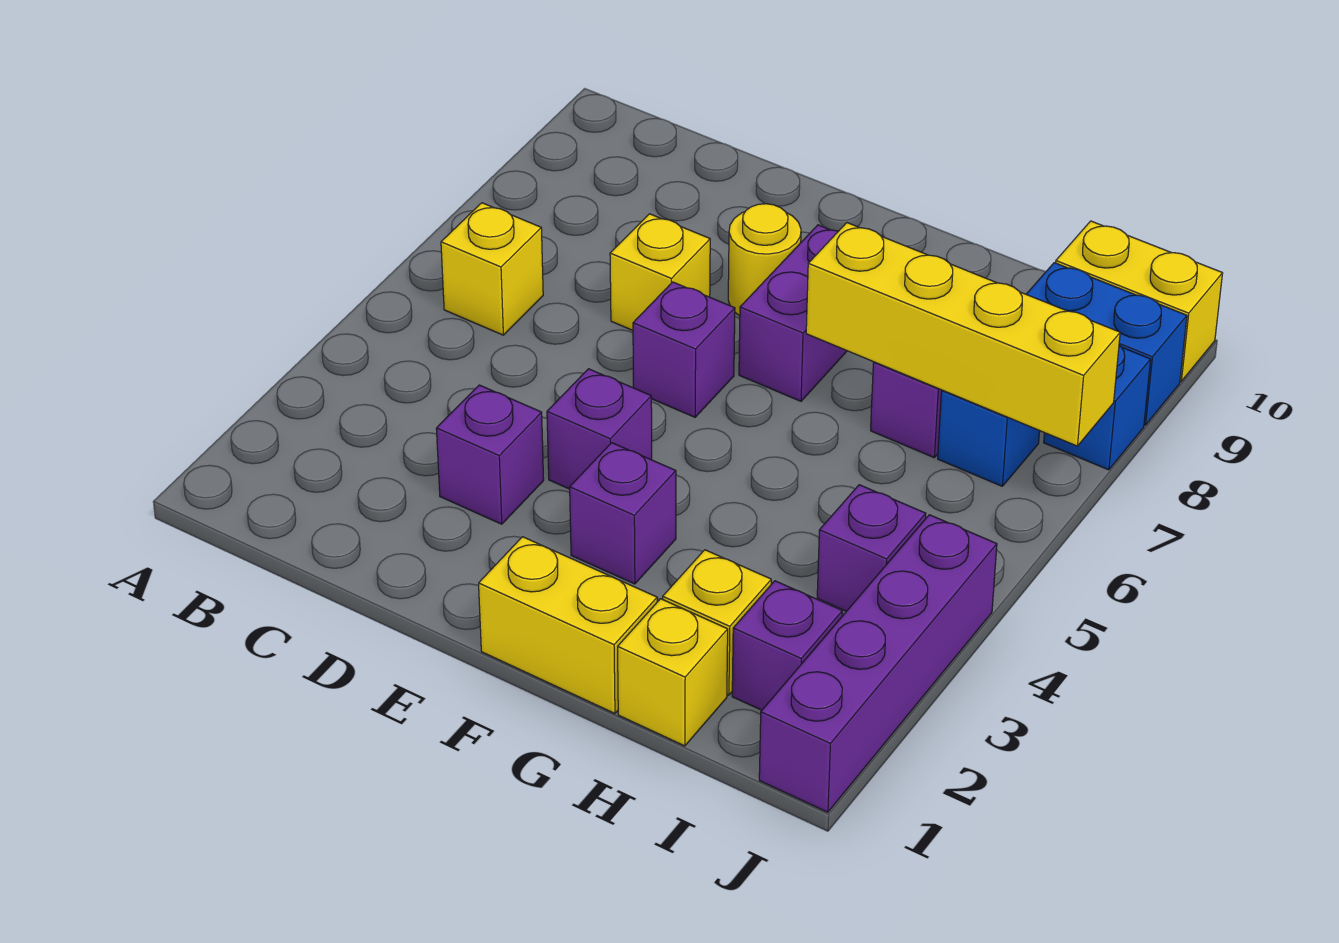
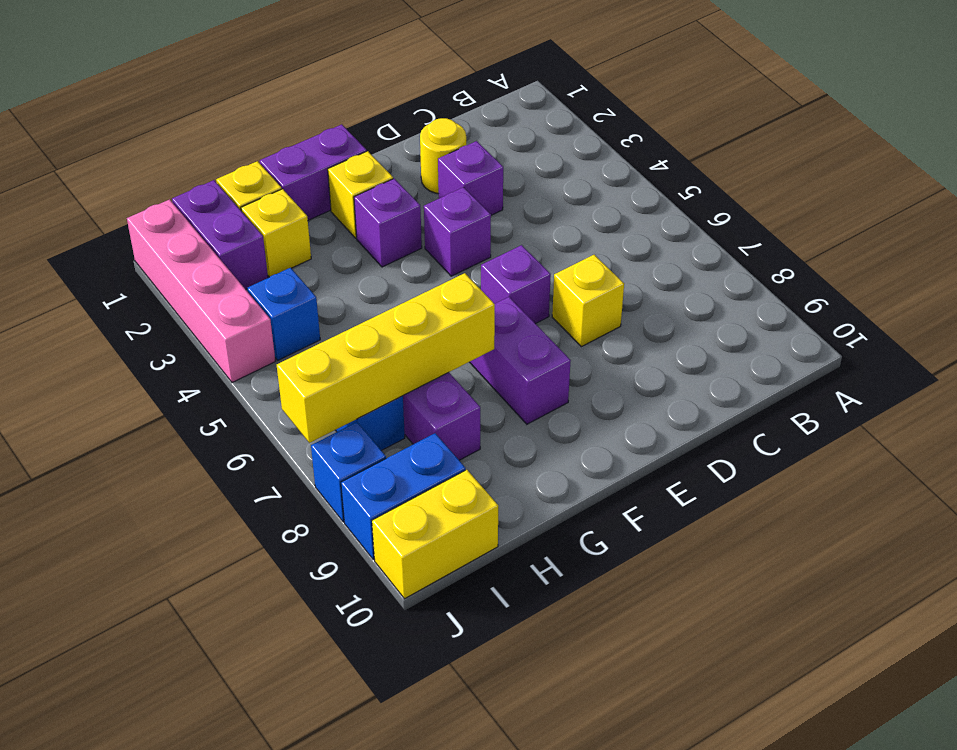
yellow brick B6 level 1 -> yellow brick F2 level 1
yellow round brick E8 level 1 -> yellow round brick D2 level 1
yellow brick F1:G1 level 1 -> purple brick F1:G1 level 1
purple brick I2 level 1 -> purple brick I1:I2 level 1
purple brick I4 level 1 -> blue brick I4 level 1
purple brick J1:J4 level 1 -> pink brick J1:J4 level 1

